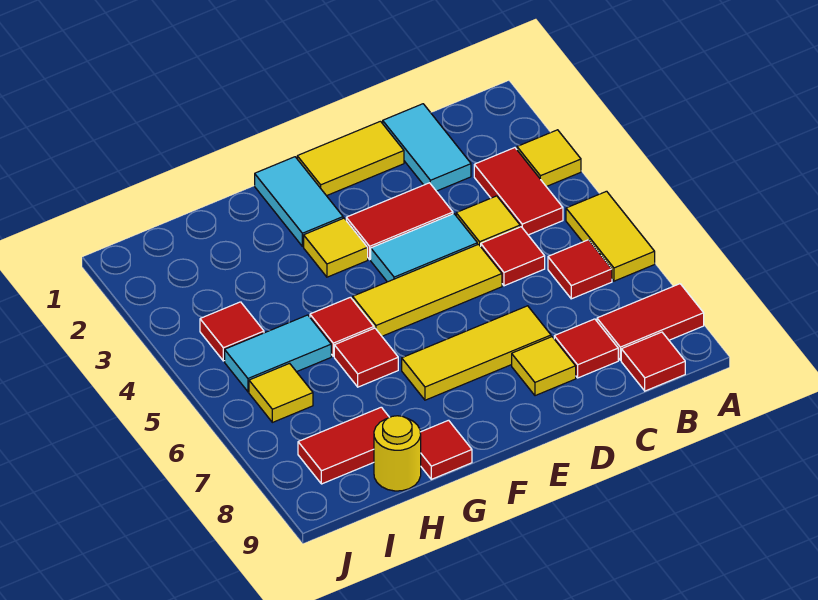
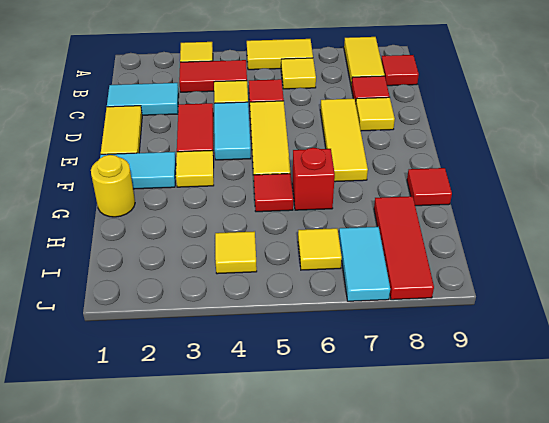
red tile A8:B8 level 1 -> yellow tile A8:B8 level 1
red tile B6 level 1 -> yellow tile B6 level 1
red tile G6 level 1 -> red brick G6 level 1
cyan tile H5:I5 level 1 -> cyan tile I7:J7 level 1
red tile H8:I8 level 1 -> red tile H8:J8 level 1
yellow round brick H9 level 1 -> yellow round brick G1 level 1
red tile I4 level 1 -> yellow tile I4 level 1

